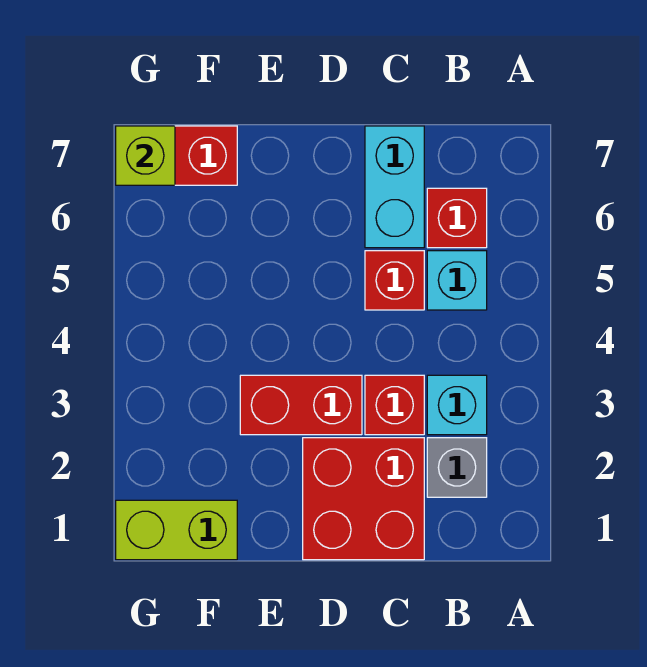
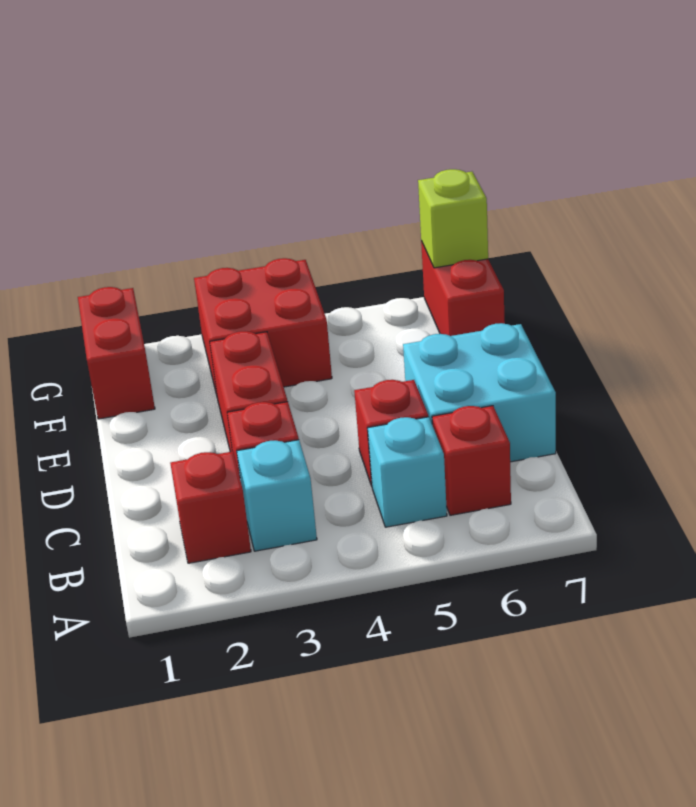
grey brick B2 level 1 -> red brick B2 level 1
red brick C1:D2 level 1 -> red brick F3:G4 level 1
cyan brick C6:C7 level 1 -> cyan brick C6:D7 level 1
lime brick F1:G1 level 1 -> red brick F1:G1 level 1

